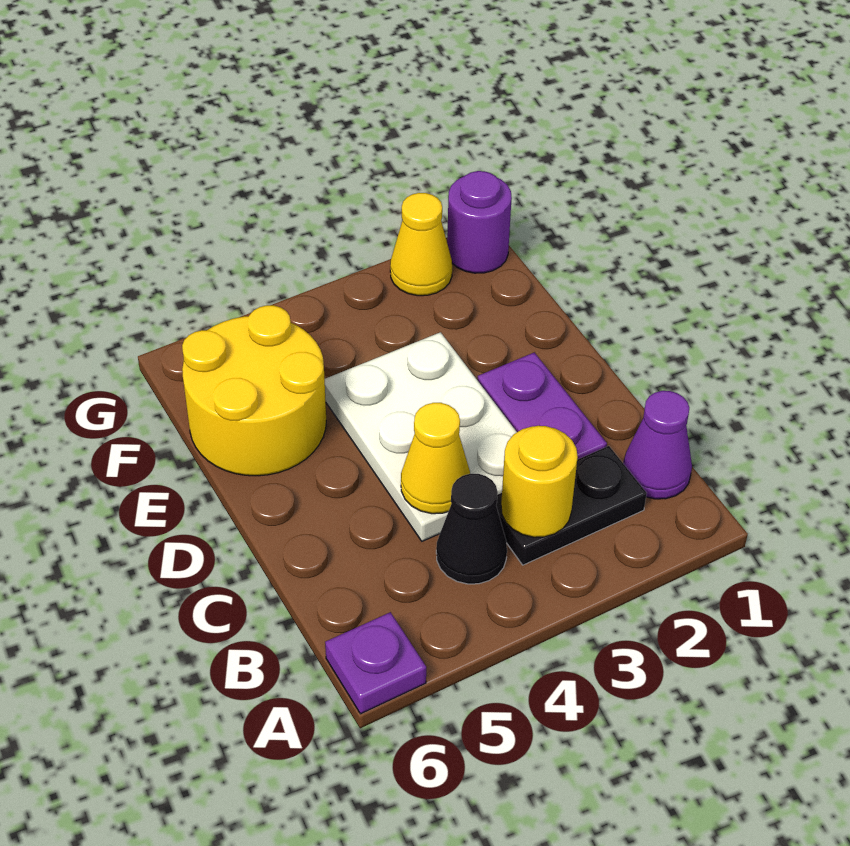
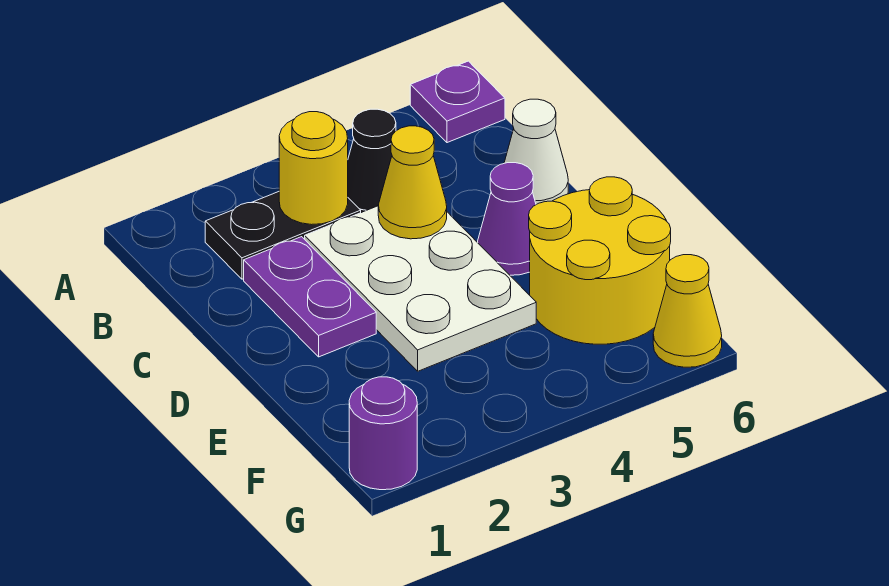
purple cone B1 level 1 -> purple cone D5 level 1
none -> white cone C6 level 1
yellow cone G2 level 1 -> yellow cone G6 level 1

